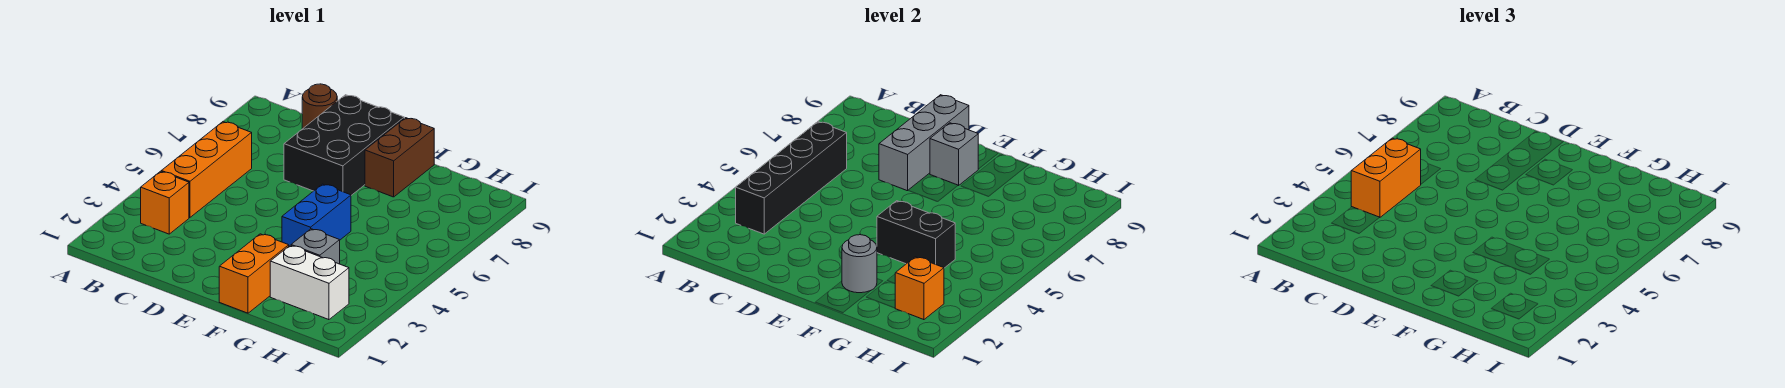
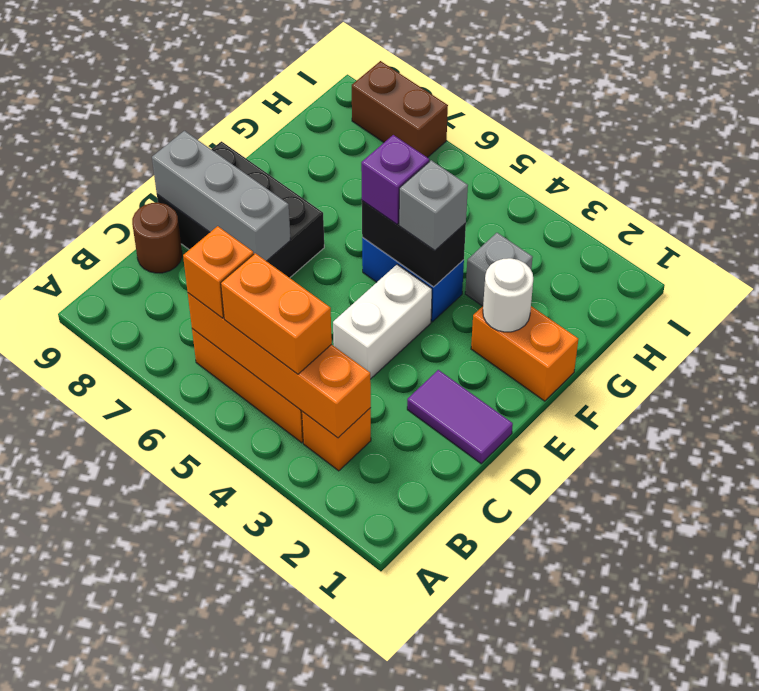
black brick B3:B6 level 2 -> orange brick B3:B6 level 2
none -> purple tile D1:D2 level 1
grey brick E8 level 2 -> grey brick F4 level 3
grey round brick F2 level 2 -> white round brick F2 level 2
black brick F4:G4 level 2 -> black brick F4:F5 level 2
none -> purple brick F5 level 3
brown brick F8:F9 level 1 -> brown brick I7:I8 level 1
white brick G2:H2 level 1 -> white brick D4:E4 level 1
orange brick H2 level 2 -> orange brick B6 level 3

